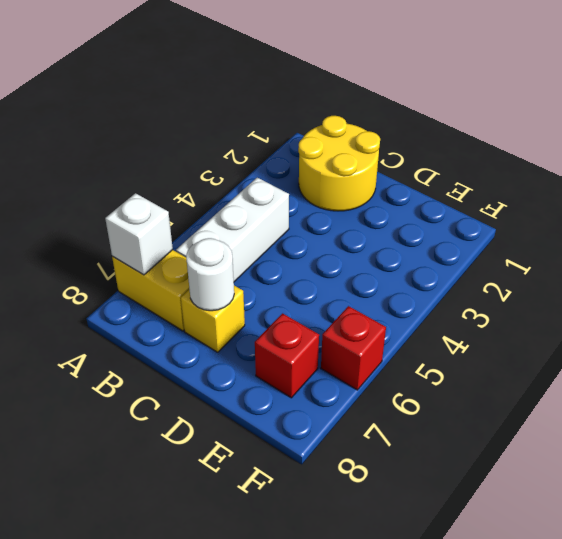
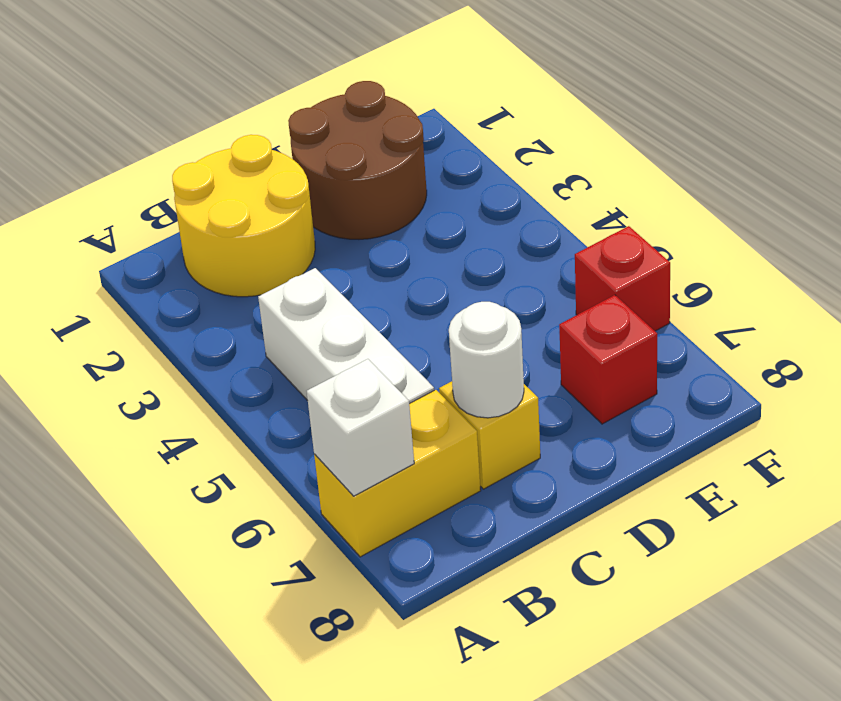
none -> brown round brick D1:E2 level 1

